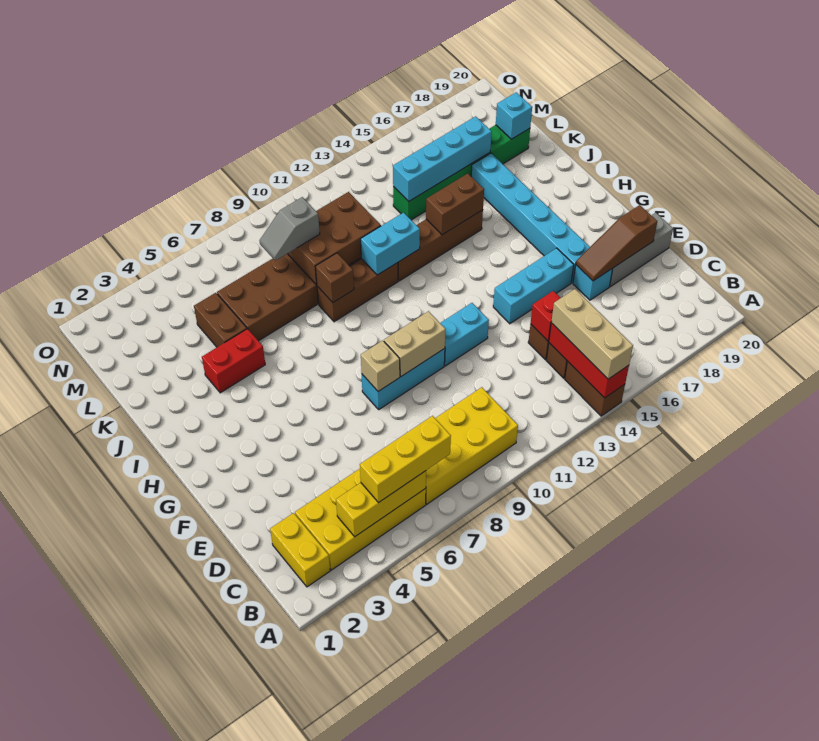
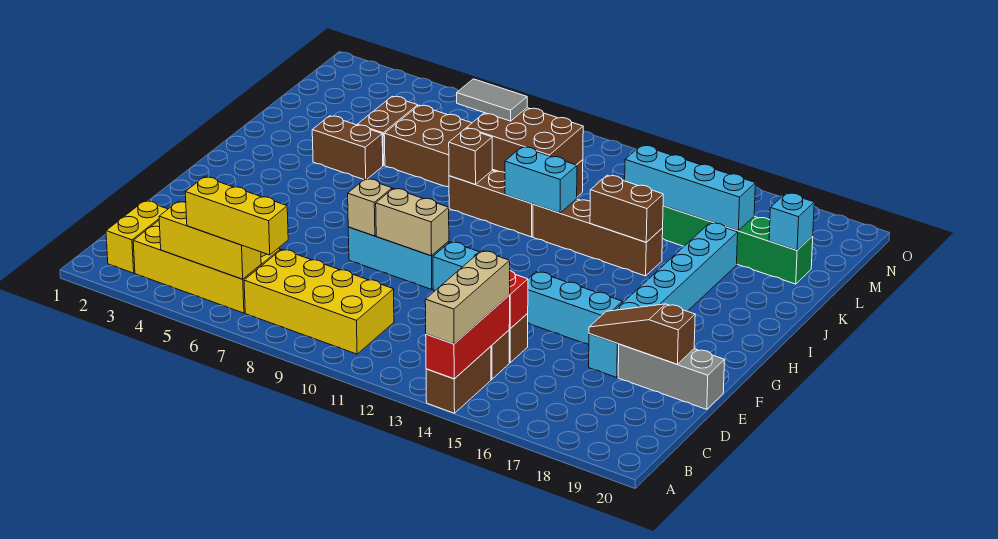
red brick J4:J5 level 1 -> brown brick J4:J5 level 1
grey slope L8:L9 level 3 top 9 -> grey tile L8:L9 level 3

